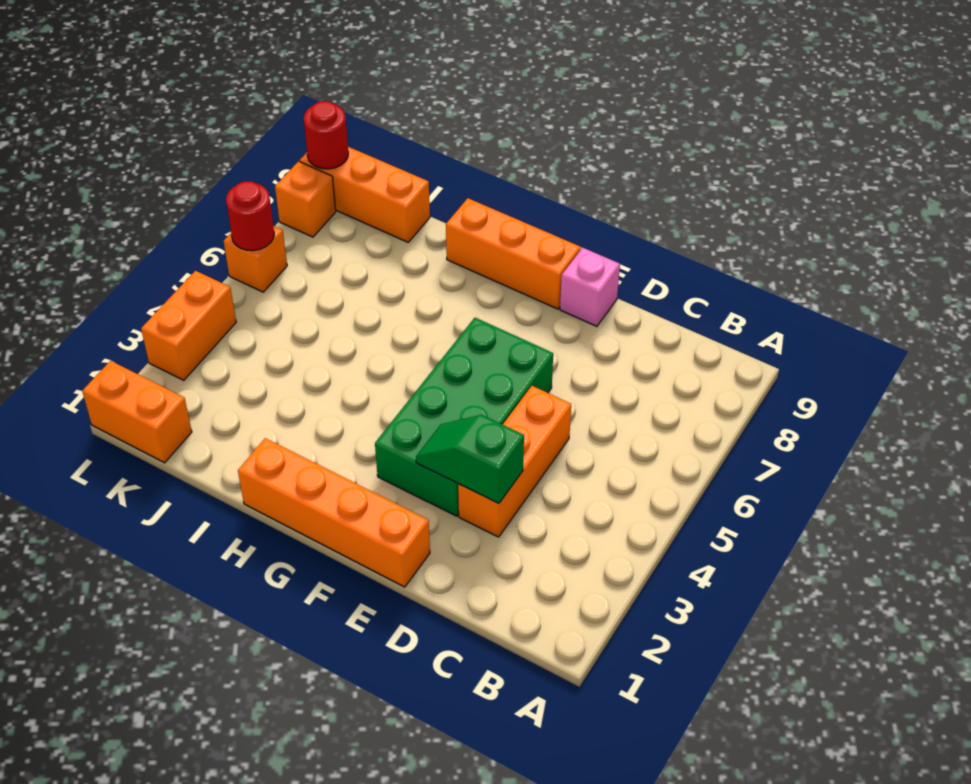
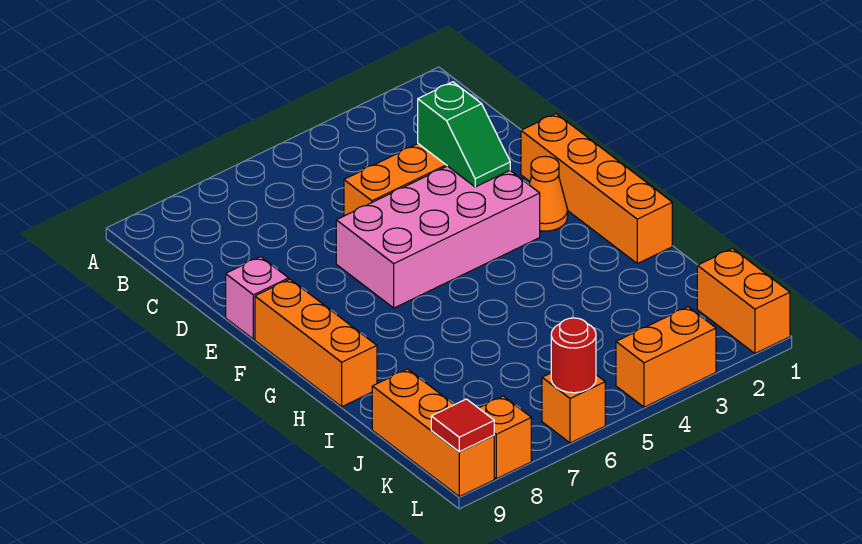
green brick E3:F6 level 1 -> pink brick E3:F6 level 1
none -> orange cone F2 level 1
red round brick L9 level 2 -> red tile L9 level 2

